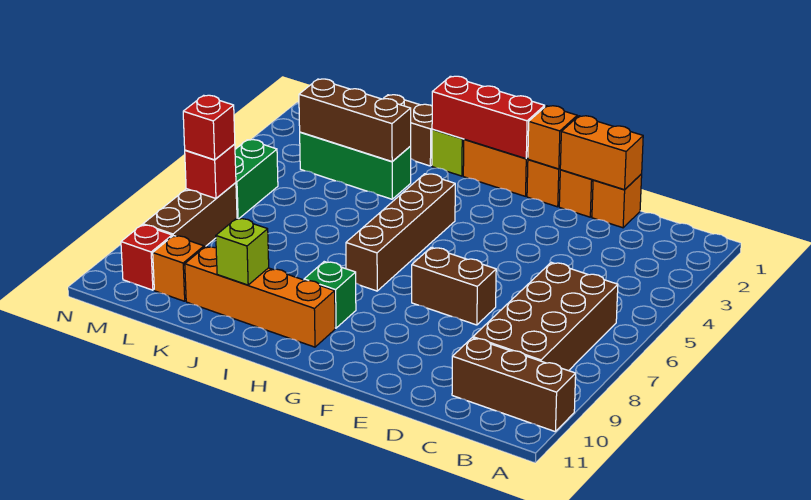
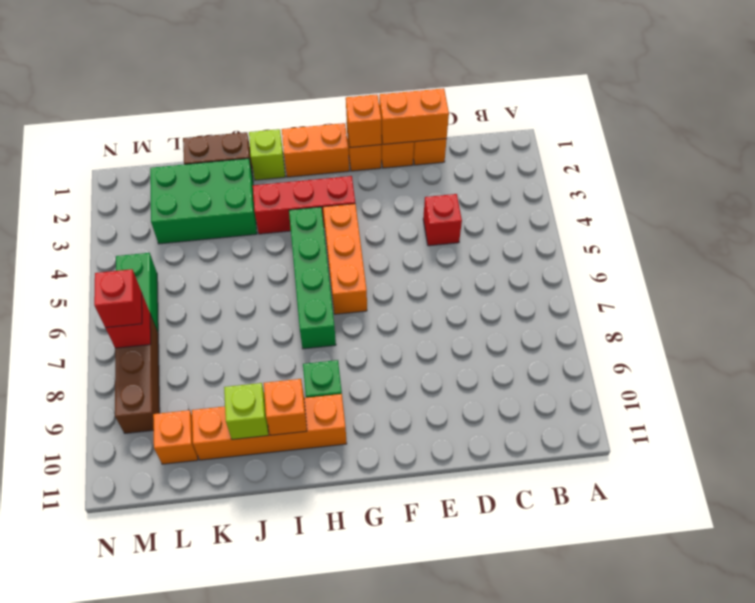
brown brick A10:C10 level 1 -> none
brown brick B6:C9 level 1 -> none
brown brick E7:F7 level 1 -> none
red brick G1:I1 level 2 -> red brick G3:I3 level 1
none -> orange brick G4:G6 level 1
brown brick H4:H7 level 1 -> green brick H4:H7 level 1
none -> orange brick I10 level 2
green brick J3:L3 level 1 -> green brick J2:L3 level 1
brown brick J3:L3 level 2 -> none
red brick M10 level 1 -> red brick D4 level 1

